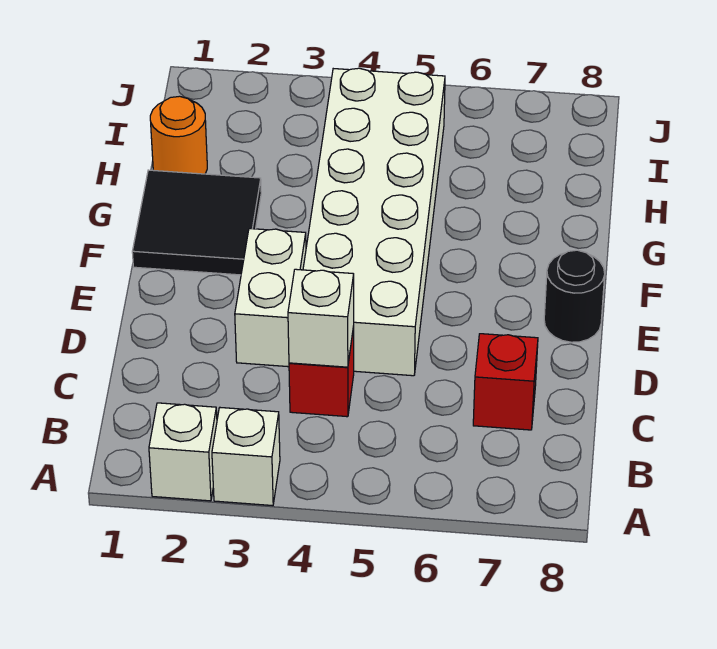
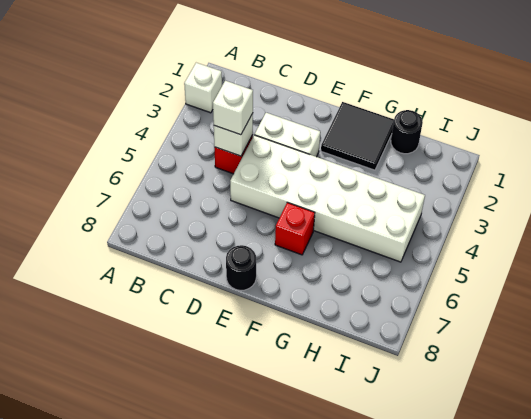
white brick A3 level 1 -> white brick C4 level 3
red brick C7 level 1 -> red brick F6 level 1
orange round brick H1 level 1 -> black round brick H1 level 1

